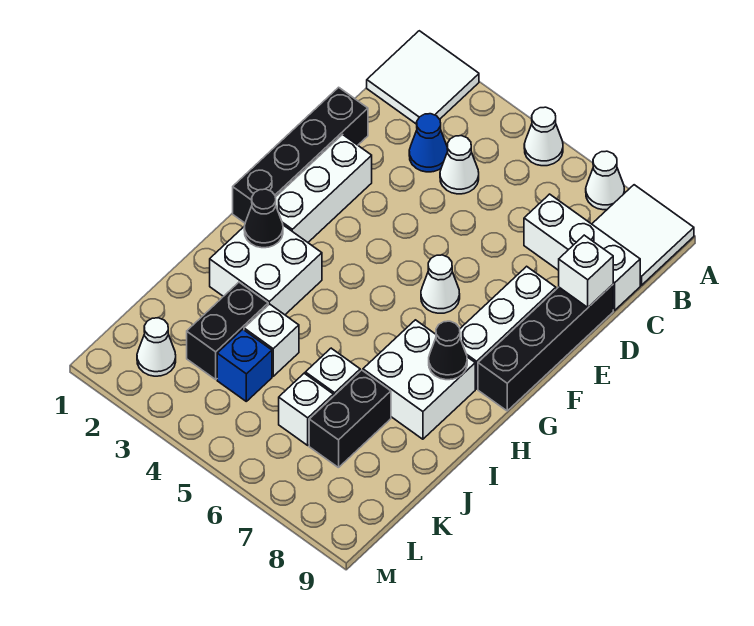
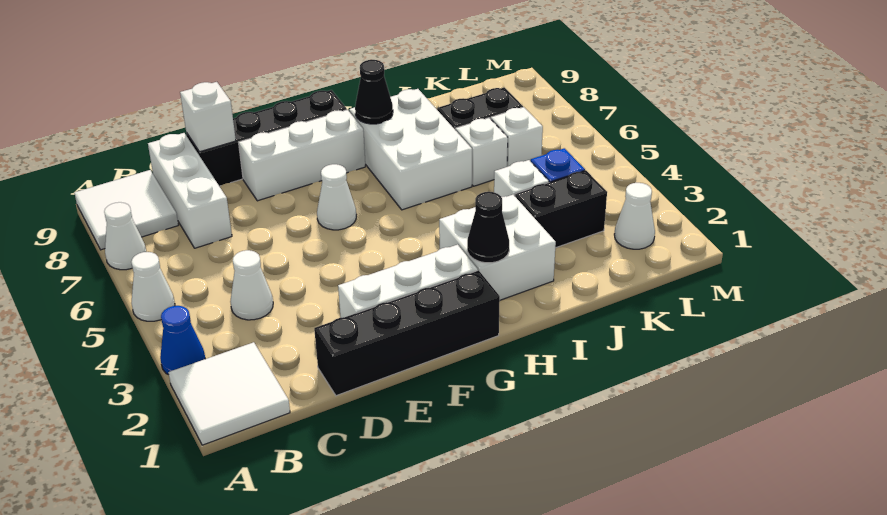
blue cone C3 level 1 -> blue cone A3 level 1
white brick H7:I8 level 1 -> white brick H6:I8 level 1

